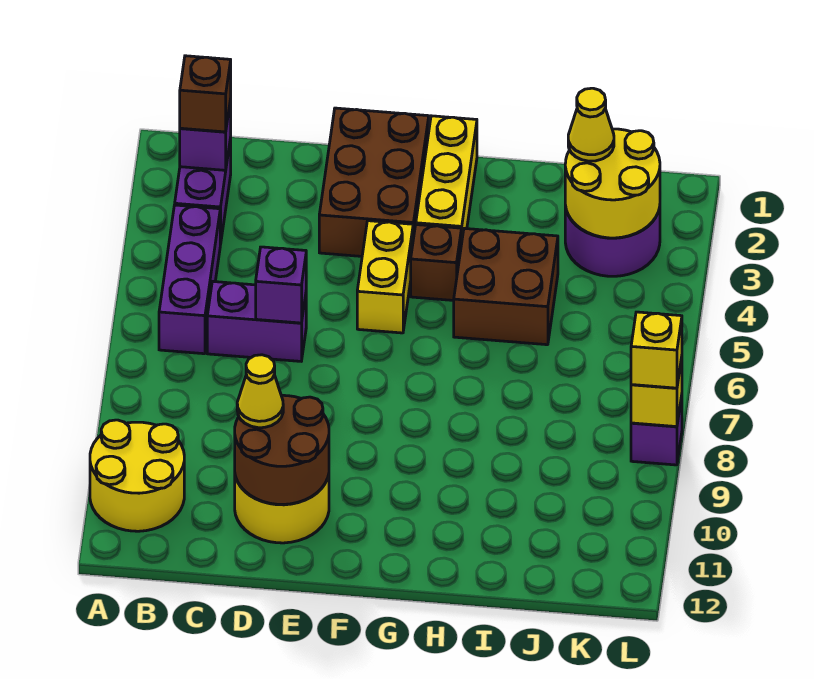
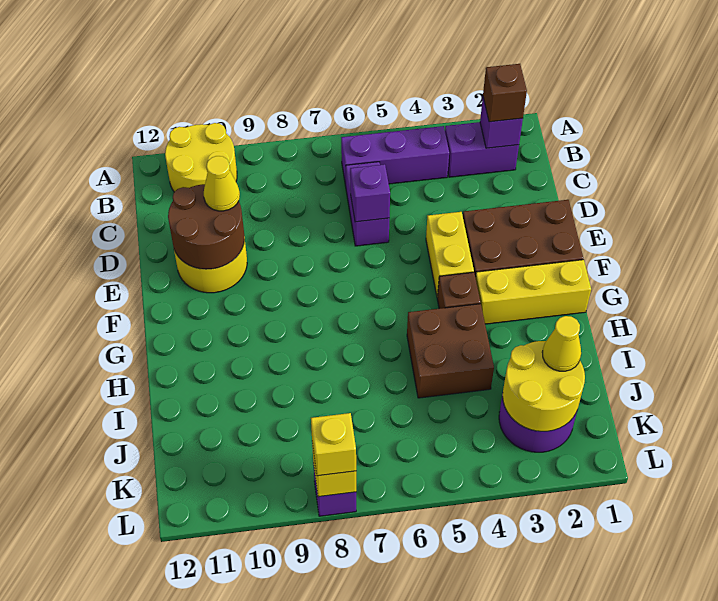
yellow brick F4:F5 level 1 -> yellow brick E4:F4 level 1

